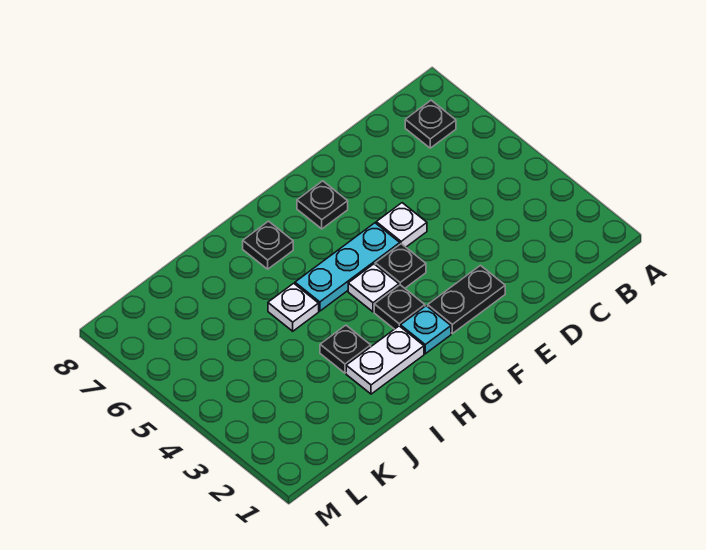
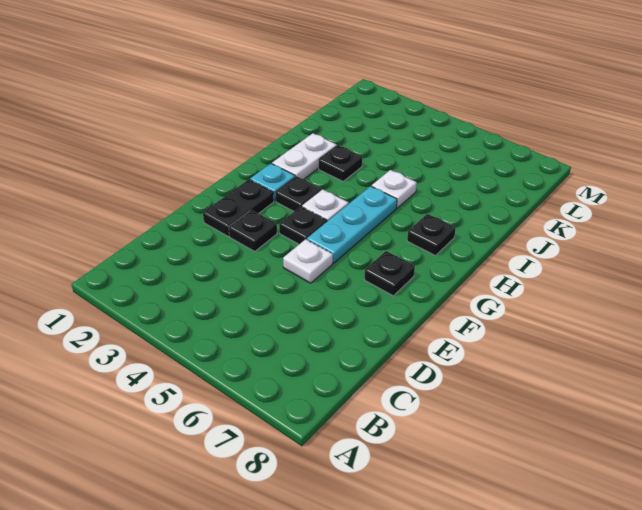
black plate B7 level 1 -> black plate E3 level 1

